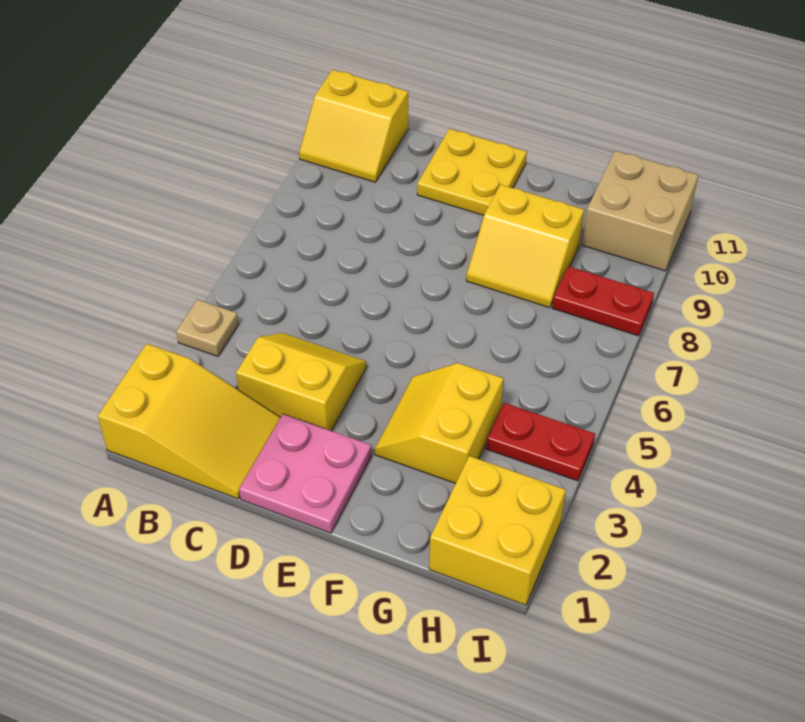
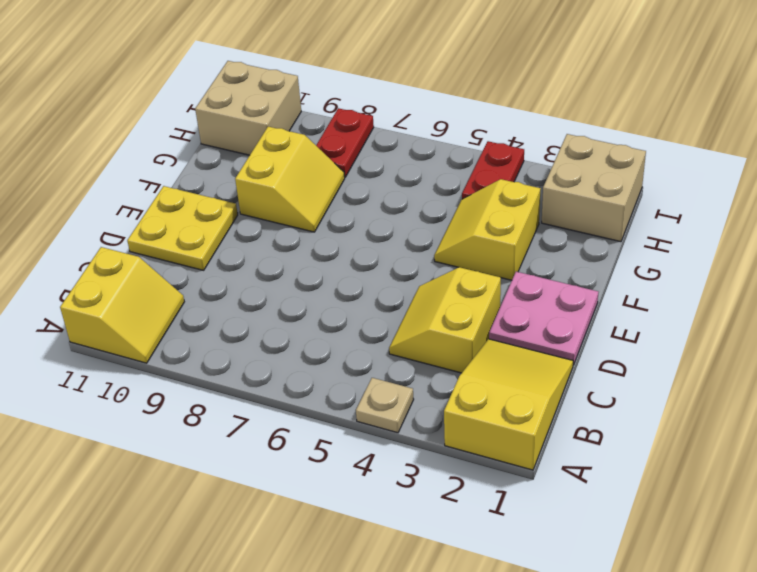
yellow slope F3:G4 level 1 top G -> yellow slope F3:G4 level 1 top 3
yellow brick H1:I2 level 1 -> tan brick H1:I2 level 1

